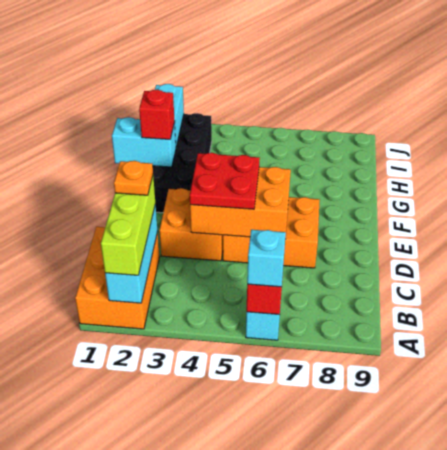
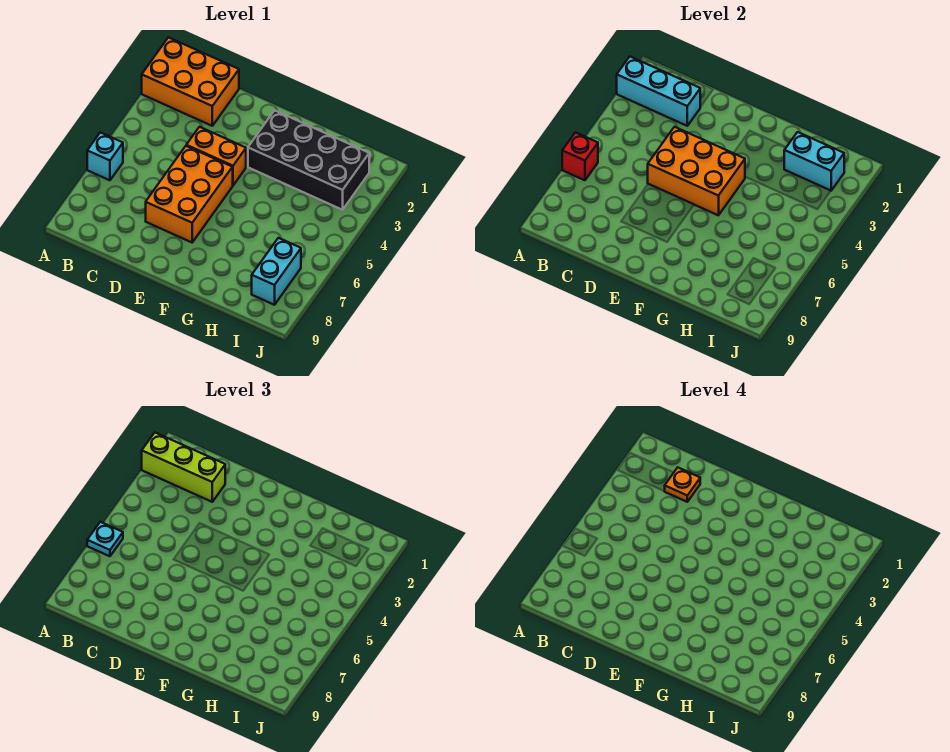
cyan brick A6 level 3 -> cyan plate A6 level 3
orange brick D3:E4 level 1 -> orange brick D4:E4 level 1
orange brick D4:E6 level 2 -> orange brick D4:F5 level 2
red plate D4:E5 level 3 -> none
cyan brick G1:G2 level 2 -> cyan brick I7:I8 level 1
red brick G2 level 3 -> none

